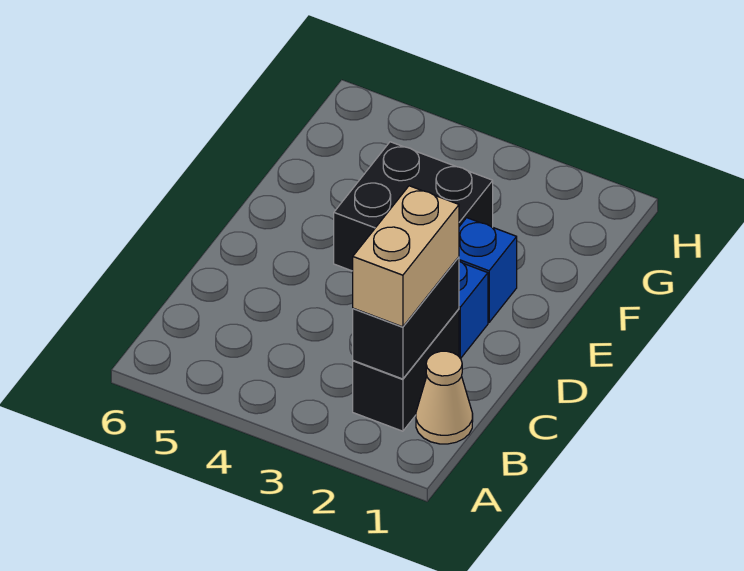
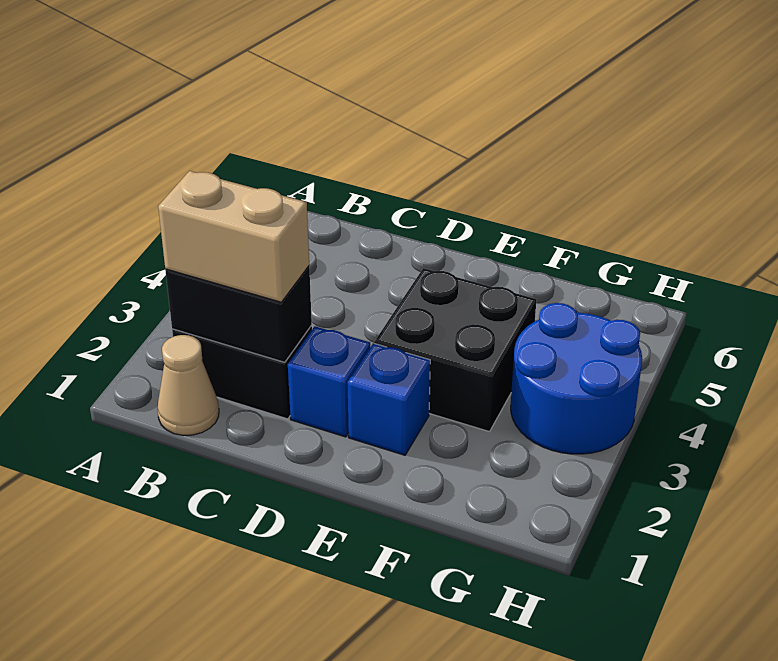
none -> blue round brick G3:H4 level 1

